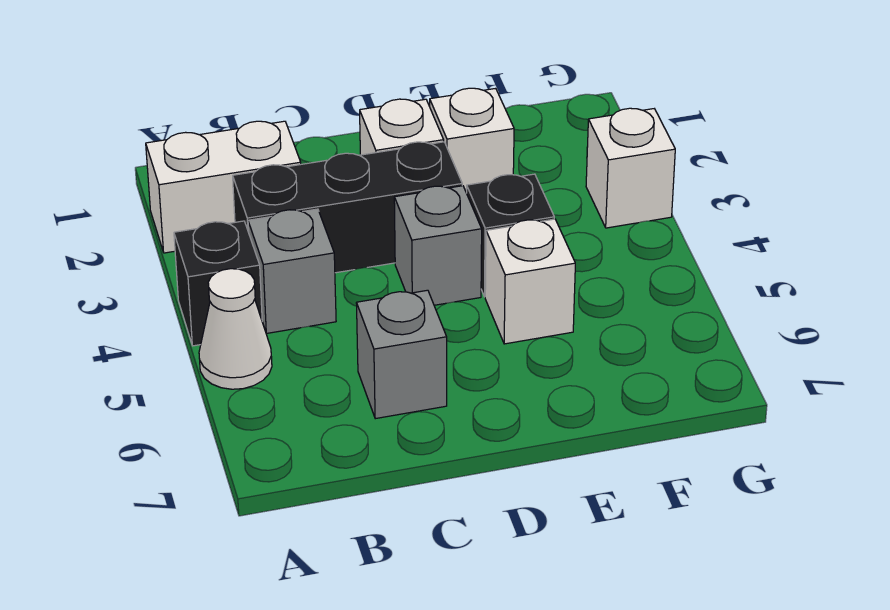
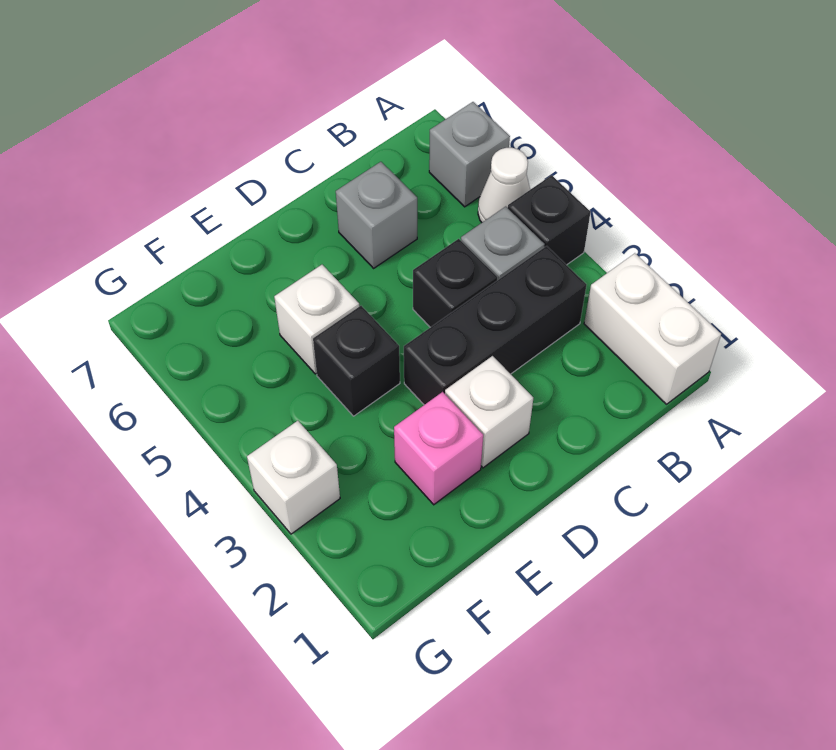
white brick A2:B2 level 1 -> white brick A1:A2 level 1
none -> black brick C4 level 1
grey brick D4 level 1 -> grey brick A6 level 1
white brick E2 level 1 -> pink brick E2 level 1

